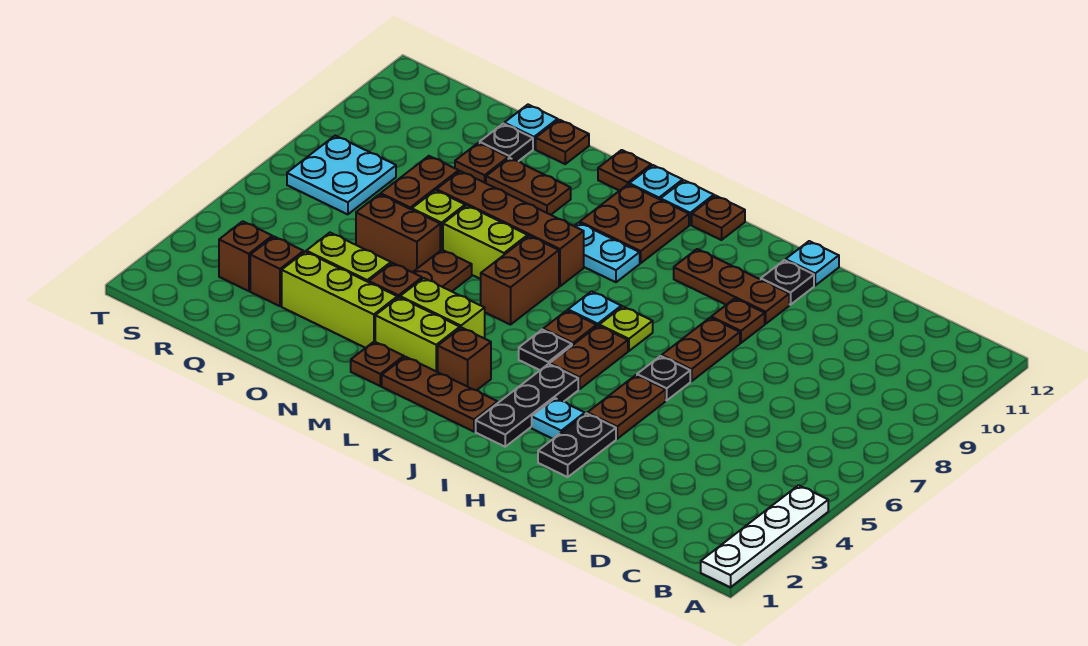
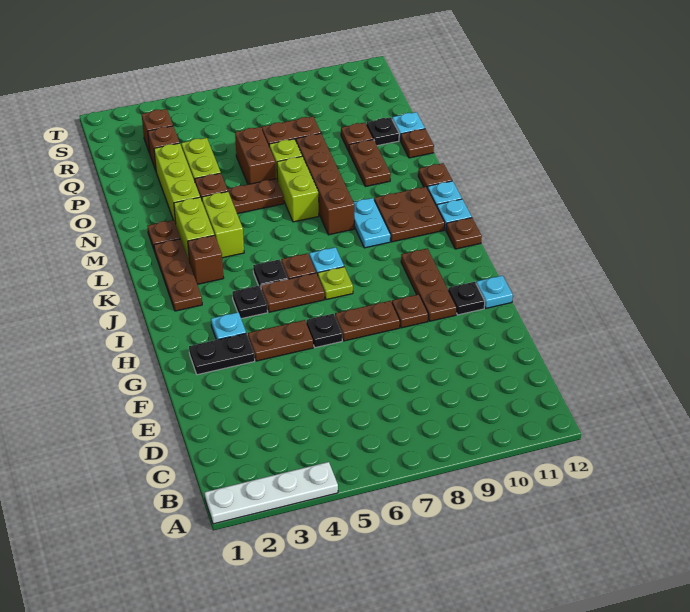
black plate I2:I4 level 1 -> black plate I4 level 1
brown brick L6:L7 level 1 -> none
cyan plate R7:S8 level 1 -> none

